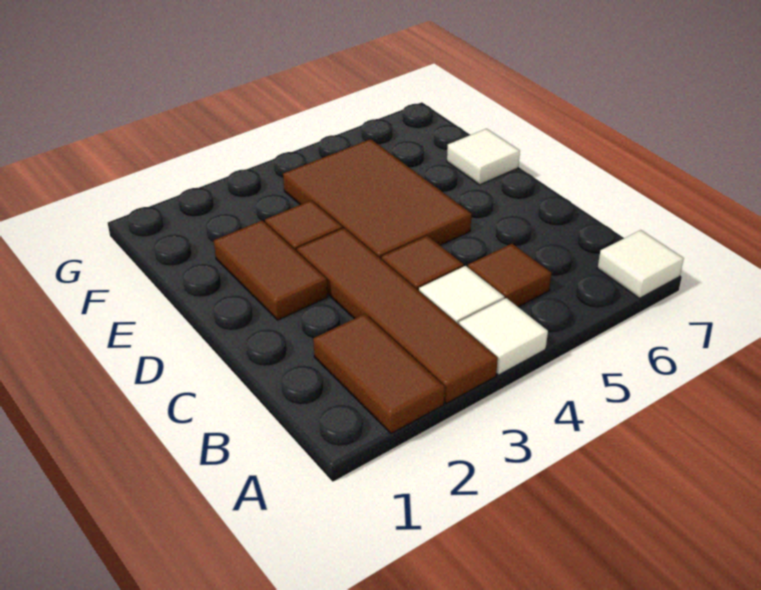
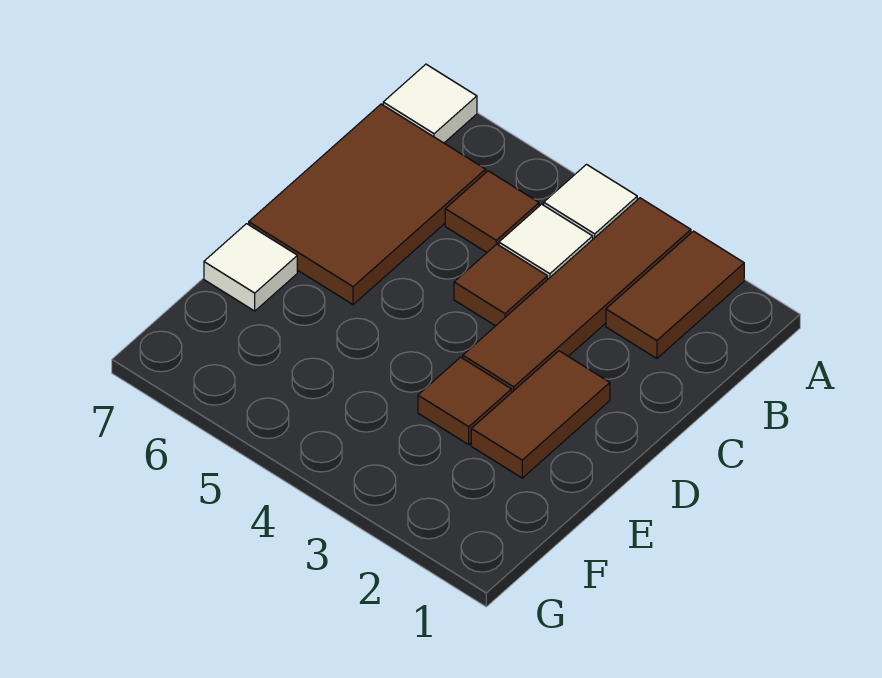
brown tile D4:F5 level 1 -> brown tile B6:D7 level 1

